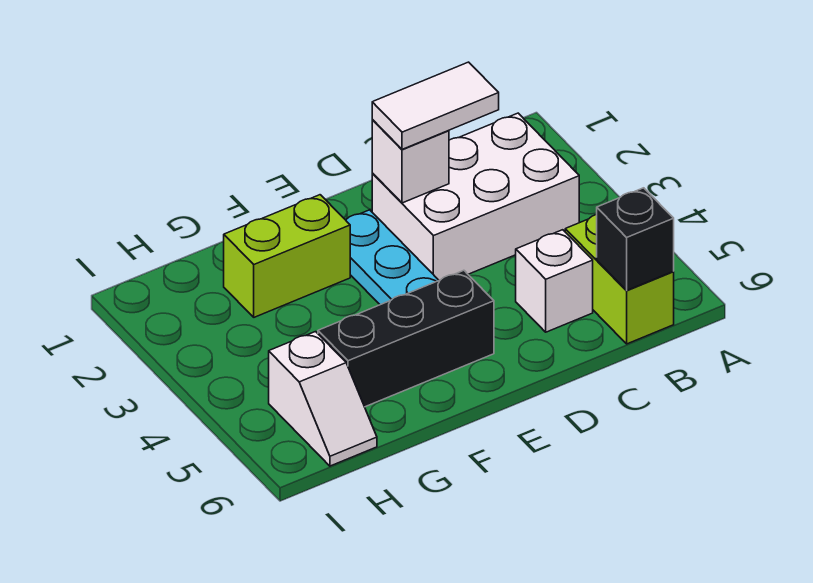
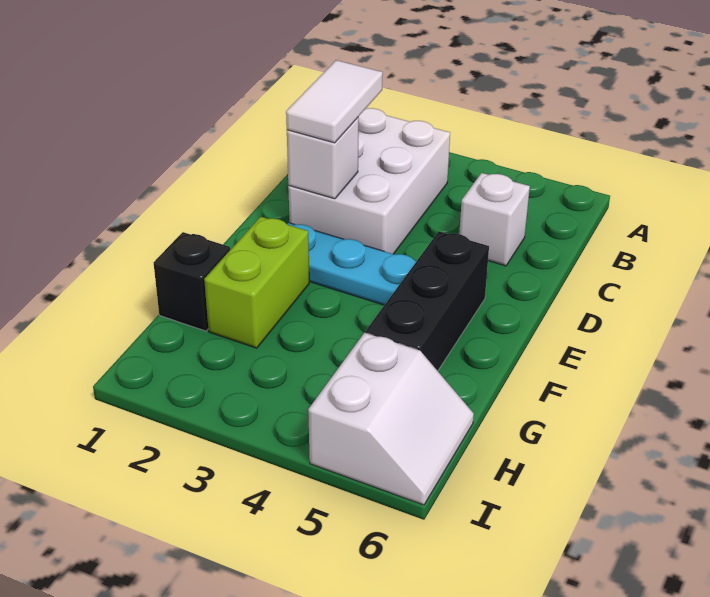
lime brick B5:B6 level 1 -> none
black brick B6 level 2 -> black brick G1 level 1
white slope H5:H6 level 1 top 5 -> white slope H5:I6 level 1 top 5

